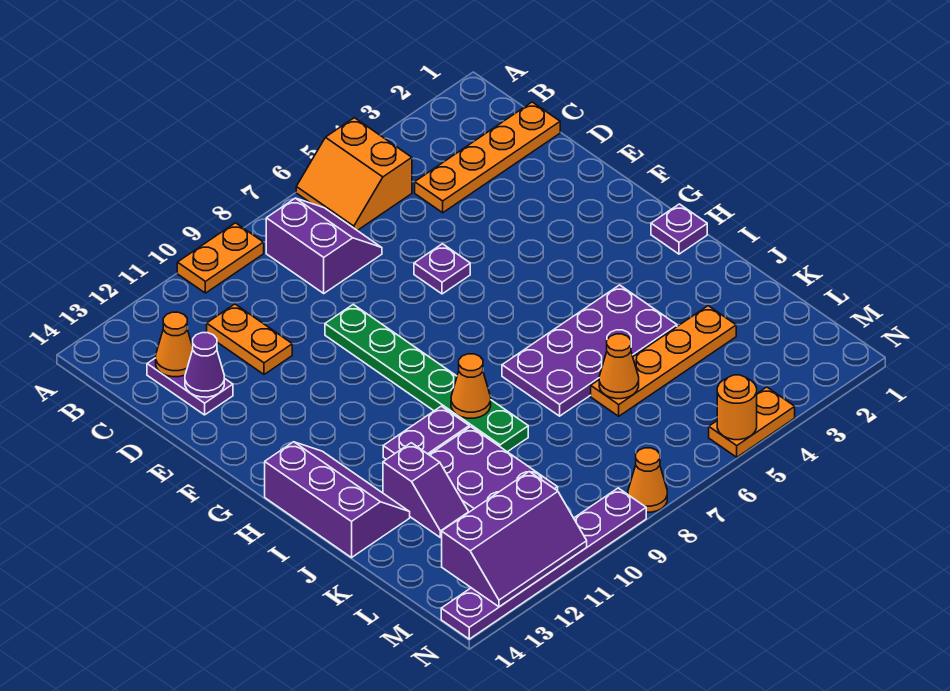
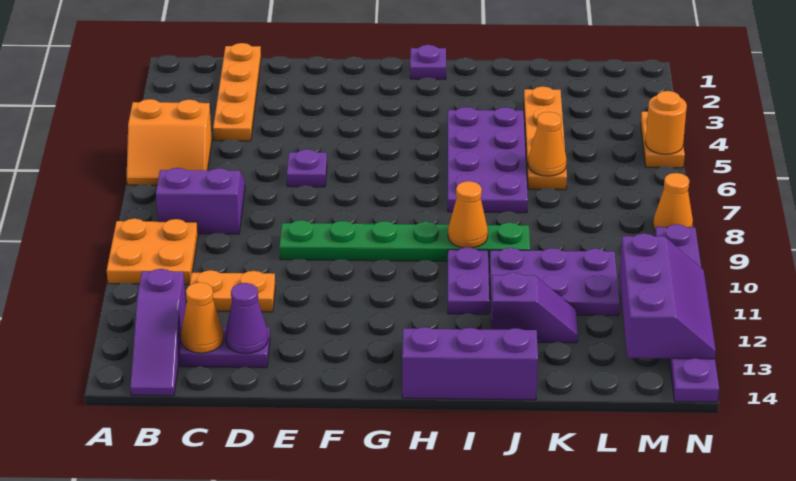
orange plate A9:A10 level 1 -> orange plate A9:B10 level 1
none -> purple slope B12:B14 level 1 top 12

